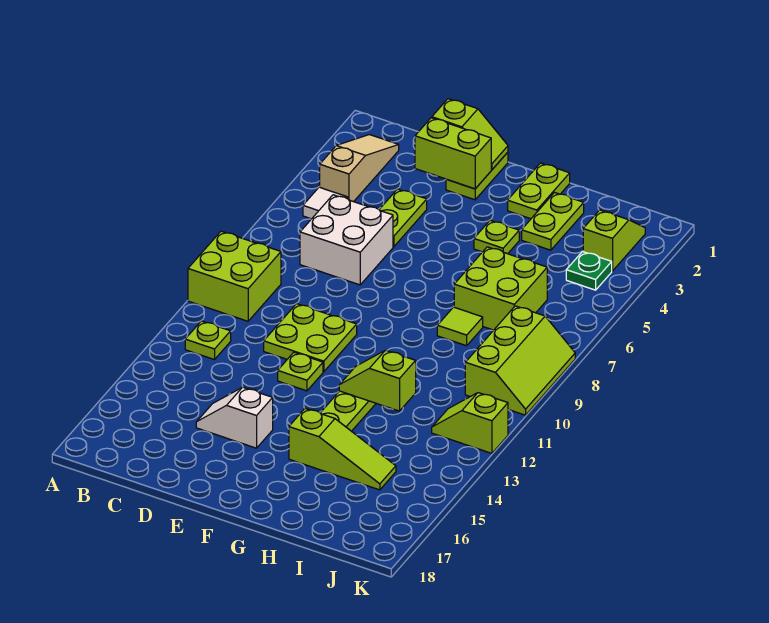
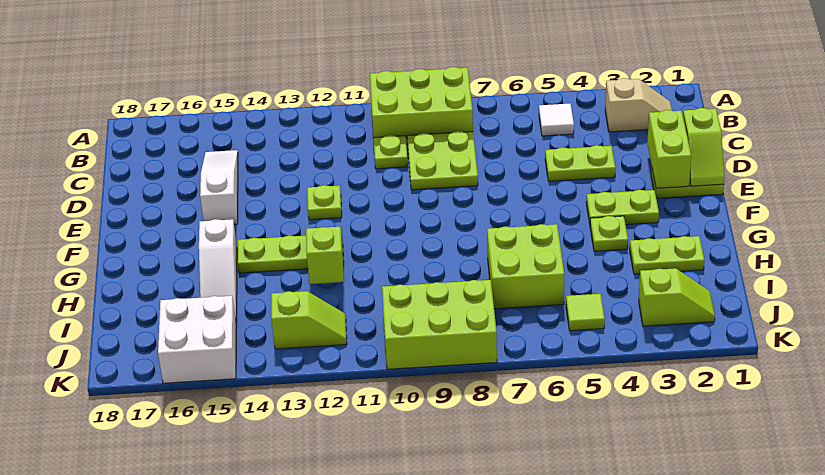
lime brick A9:B10 level 1 -> lime brick A8:B10 level 1
tan slope B2:B4 level 1 top 4 -> tan slope B2:B3 level 1 top 3
lime plate B12 level 1 -> lime plate C10 level 1
white brick C6:D7 level 1 -> white brick J15:K16 level 1
lime plate D10:E11 level 1 -> lime plate C8:D9 level 1
white slope D15:E15 level 1 top E -> white slope C15:E15 level 1 top E
lime plate G1:G2 level 1 -> lime plate F3:F4 level 1
lime slope G15:I15 level 1 top G -> white slope G15:I15 level 1 top G
lime tile H8 level 1 -> lime tile J5 level 1
green plate J4 level 1 -> none
lime slope J8:K10 level 1 top J -> lime brick J8:K10 level 1
lime slope J12:K12 level 1 top K -> lime slope J12:J13 level 1 top 13

